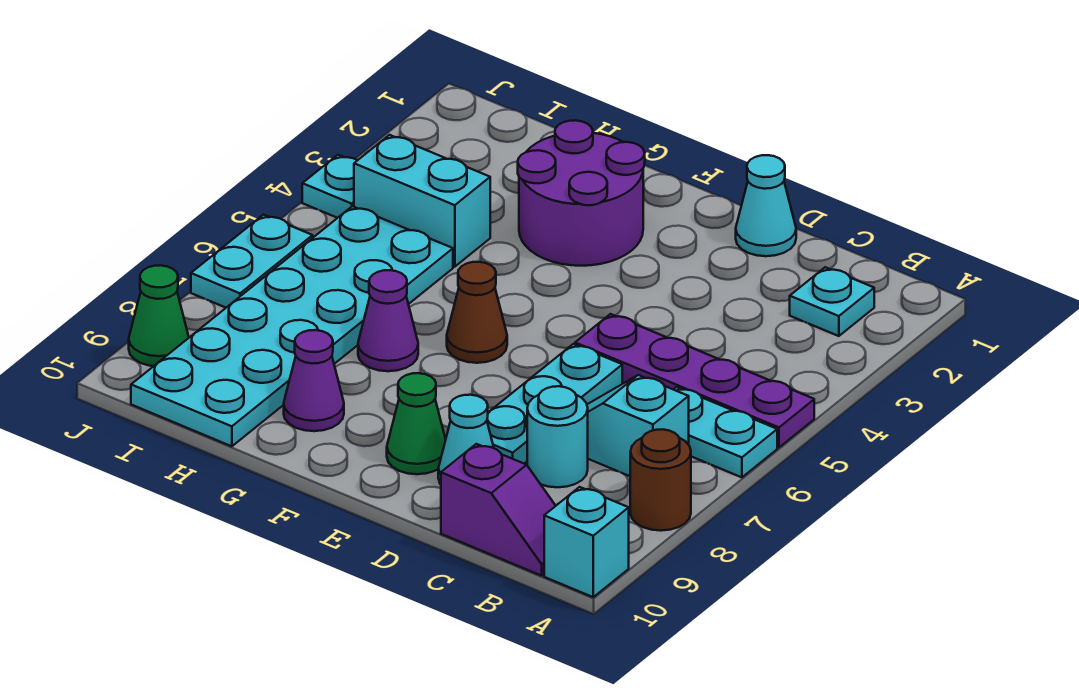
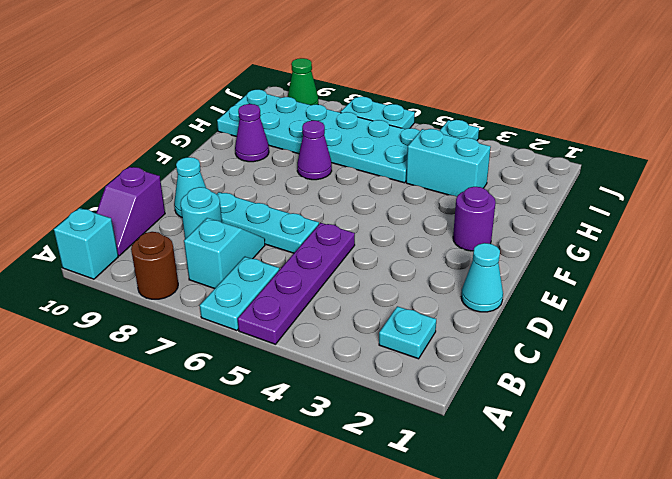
green cone E9 level 1 -> none
purple round brick F2:G3 level 1 -> purple round brick F2 level 1
brown cone F6 level 1 -> none
cyan brick H4:I4 level 1 -> cyan brick H3:H4 level 1

